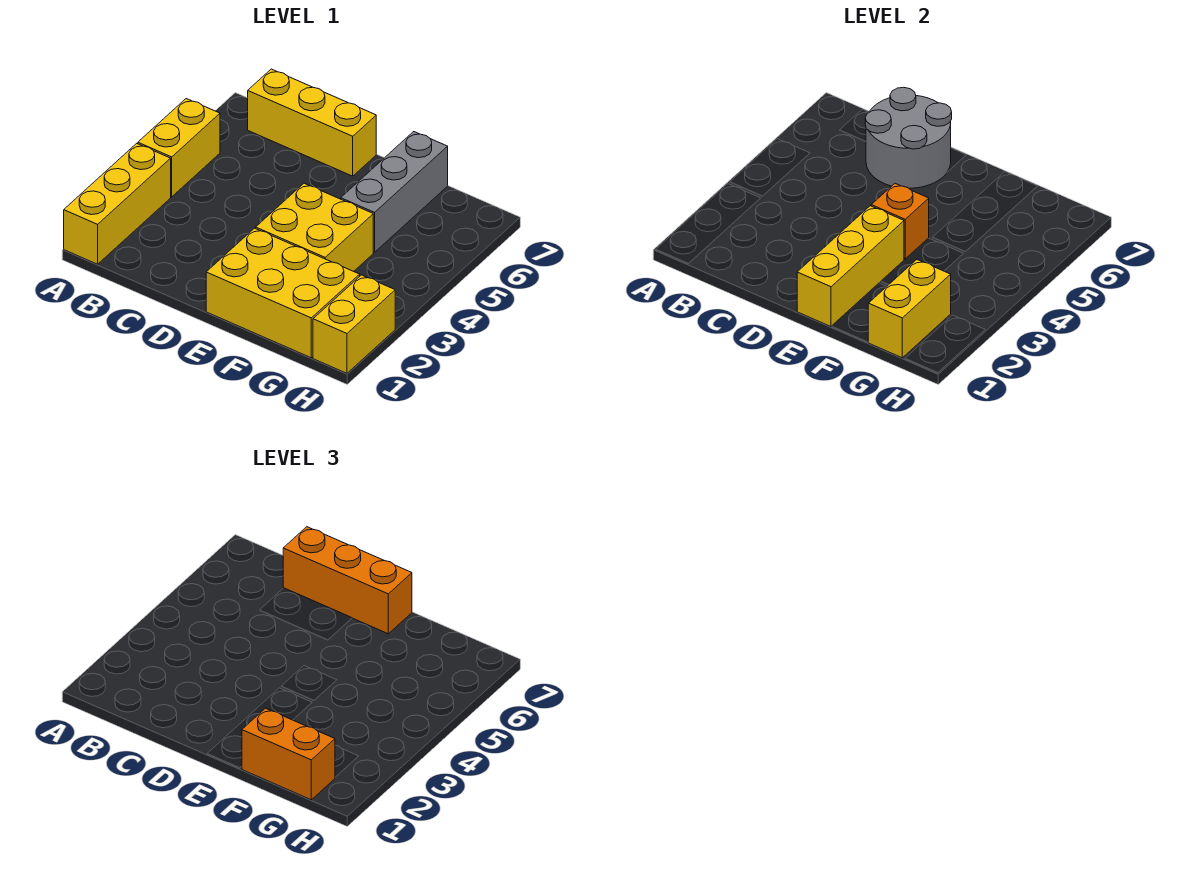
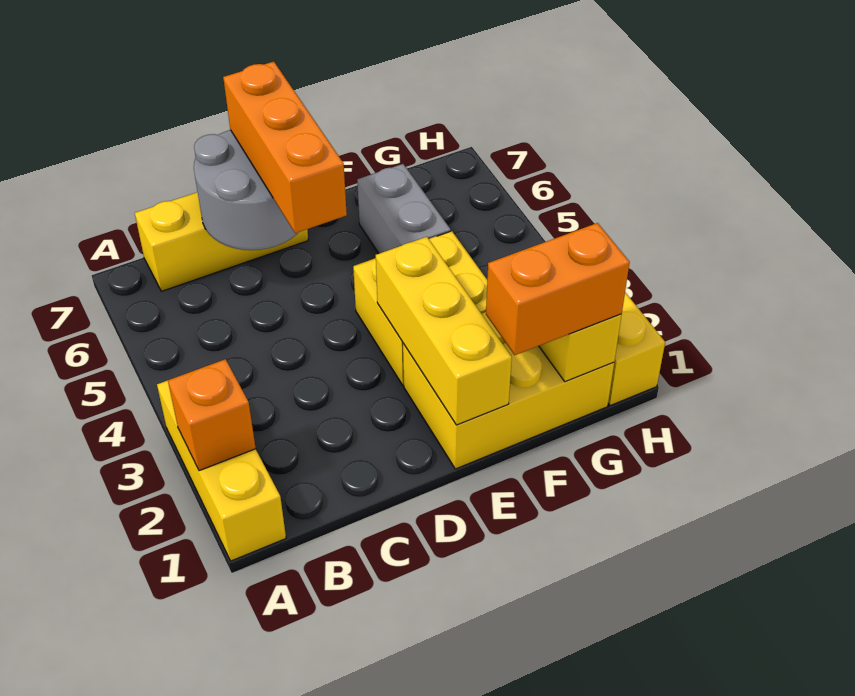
yellow brick A4:A5 level 1 -> none
orange brick C7:E7 level 3 -> orange brick D5:D7 level 3
orange brick E4 level 2 -> orange brick A2 level 2
grey brick F5:F7 level 1 -> grey brick F5:F6 level 1

